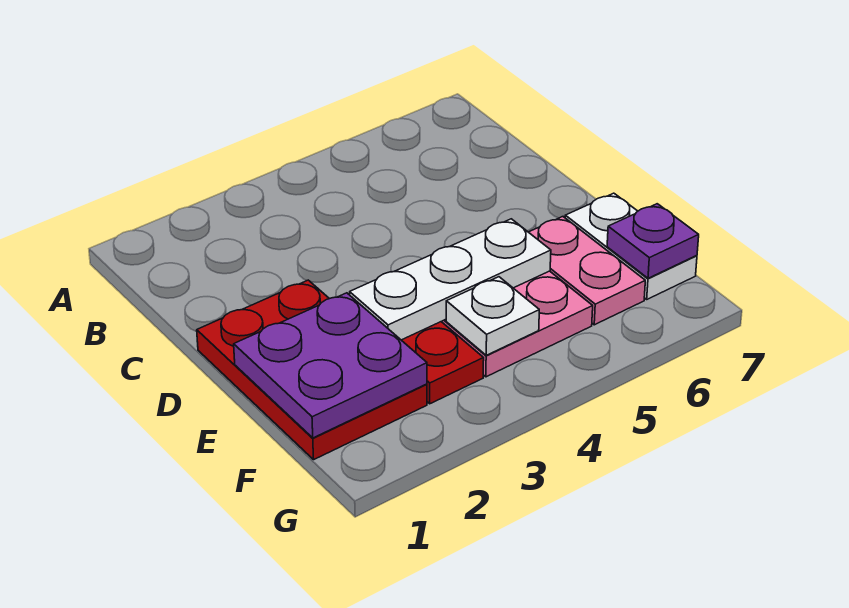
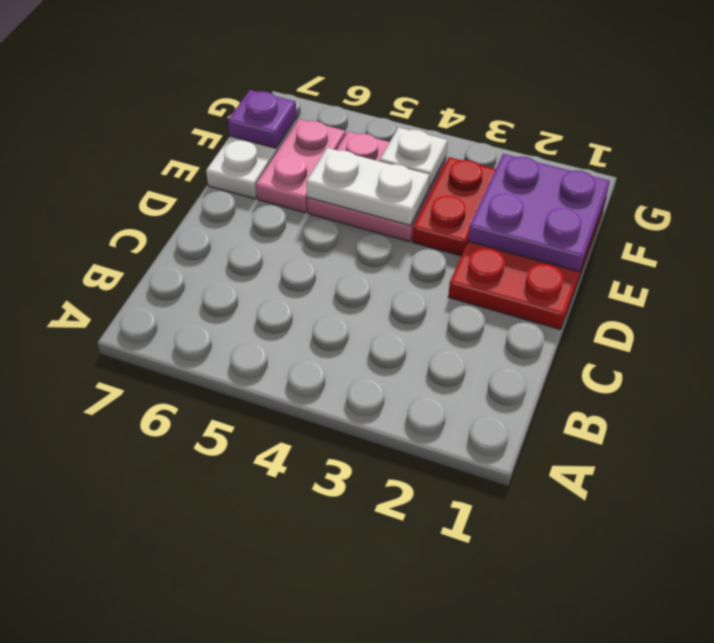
white plate E3:E5 level 2 -> white plate E4:E5 level 2

